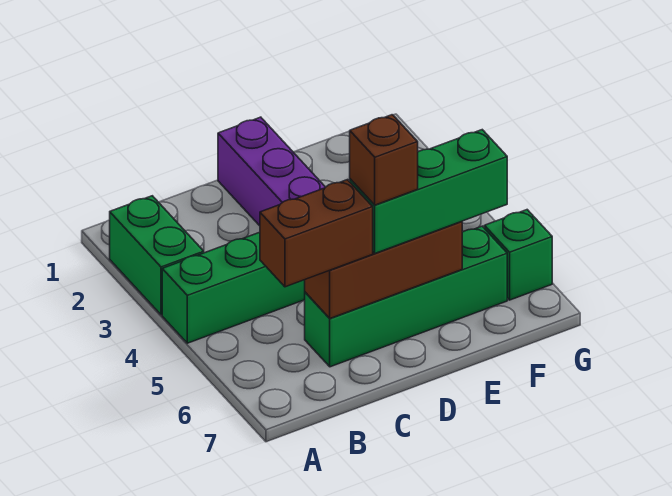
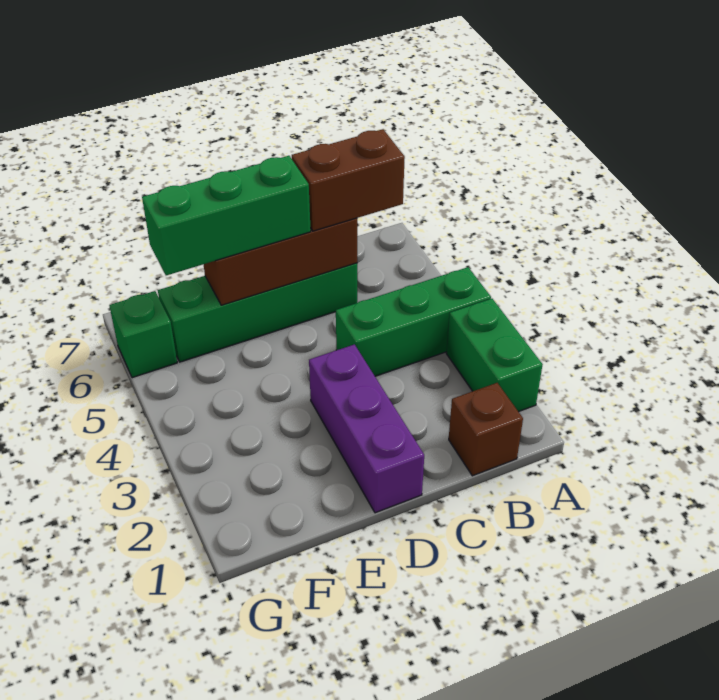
brown brick D6 level 4 -> brown brick B1 level 1

